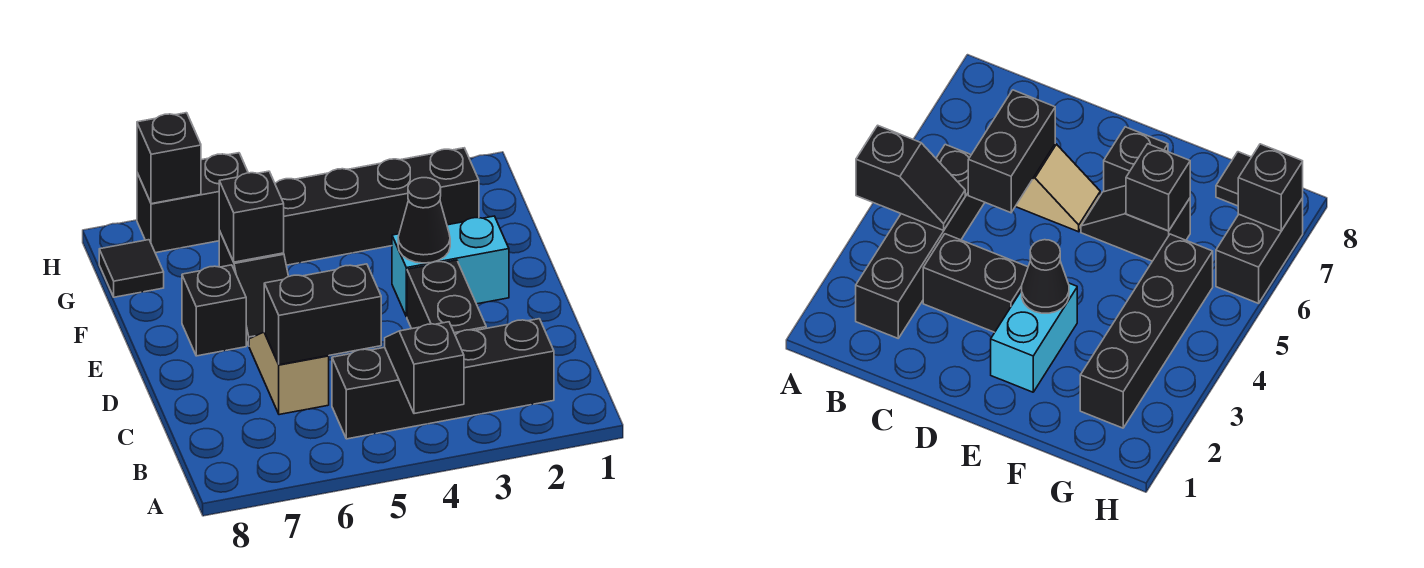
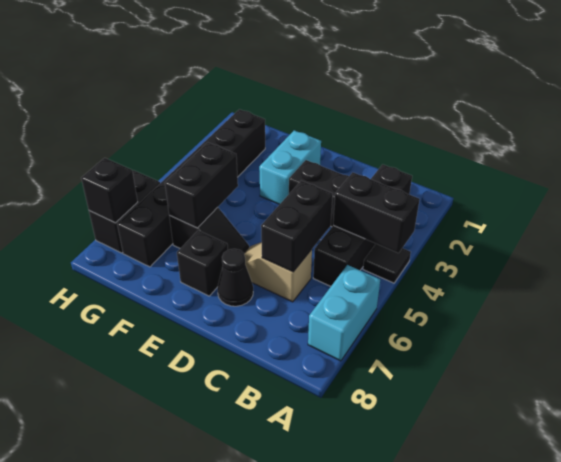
black slope A4:B4 level 2 top A -> black brick A4:B4 level 2
none -> cyan brick A6:A7 level 1
black cone E3 level 2 -> black cone D7 level 1
black brick F6 level 2 -> black brick F5:F6 level 2
black brick G2:G5 level 1 -> black brick G2:G7 level 1
black tile G8 level 1 -> black tile A4 level 1

